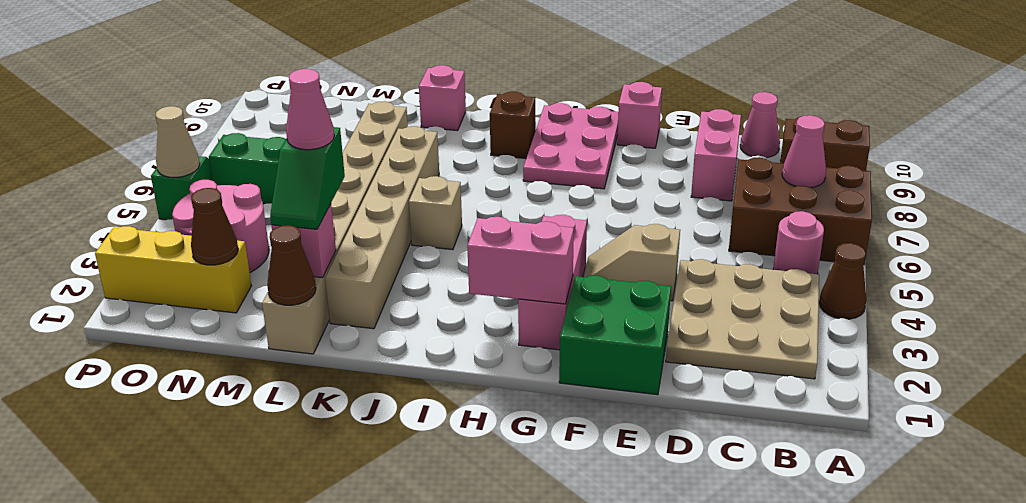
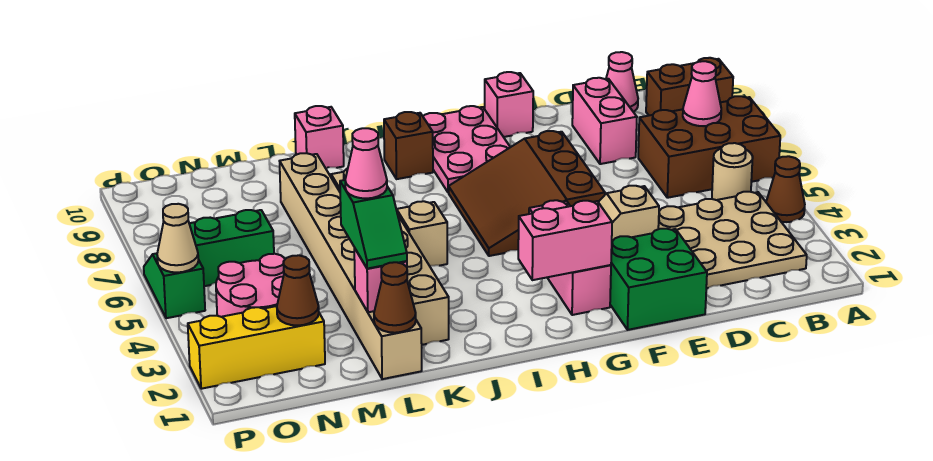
pink round brick B5 level 1 -> tan round brick B5 level 1
none -> brown slope F5:H7 level 1 top F

